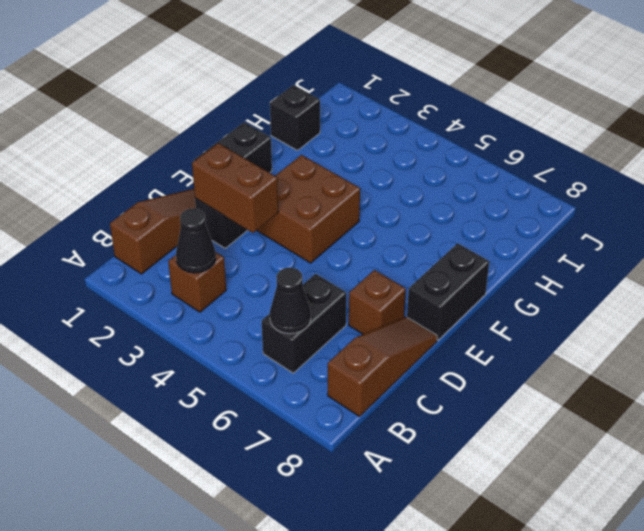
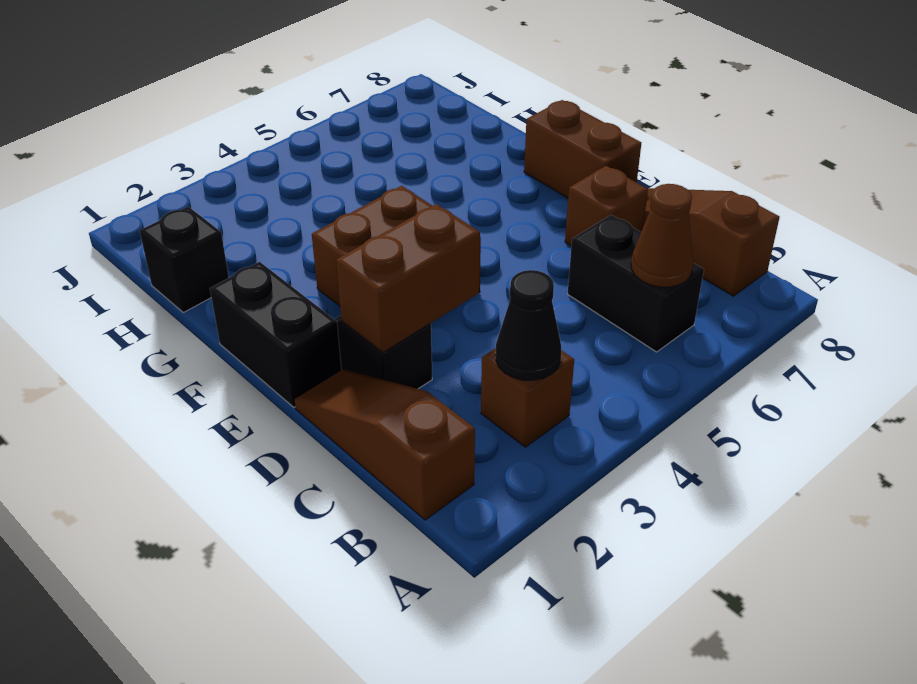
black cone B6 level 2 -> brown cone B6 level 2
black brick E8:F8 level 1 -> brown brick E8:F8 level 1

